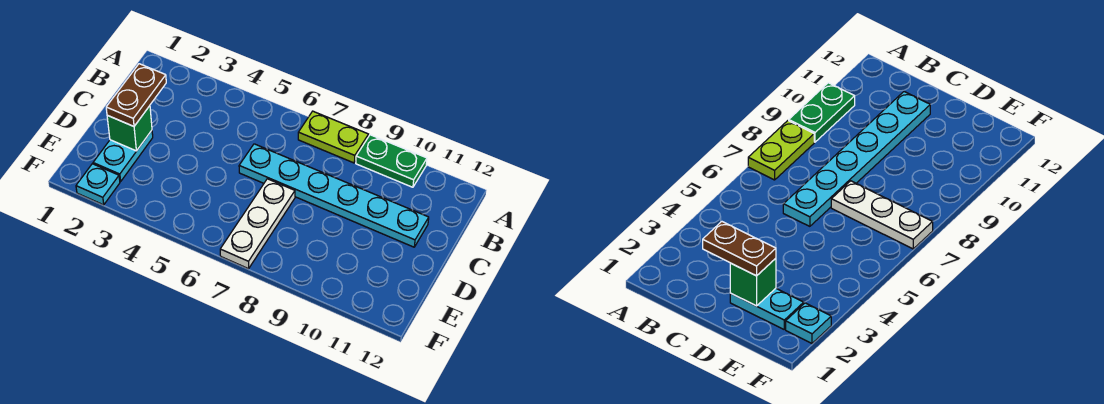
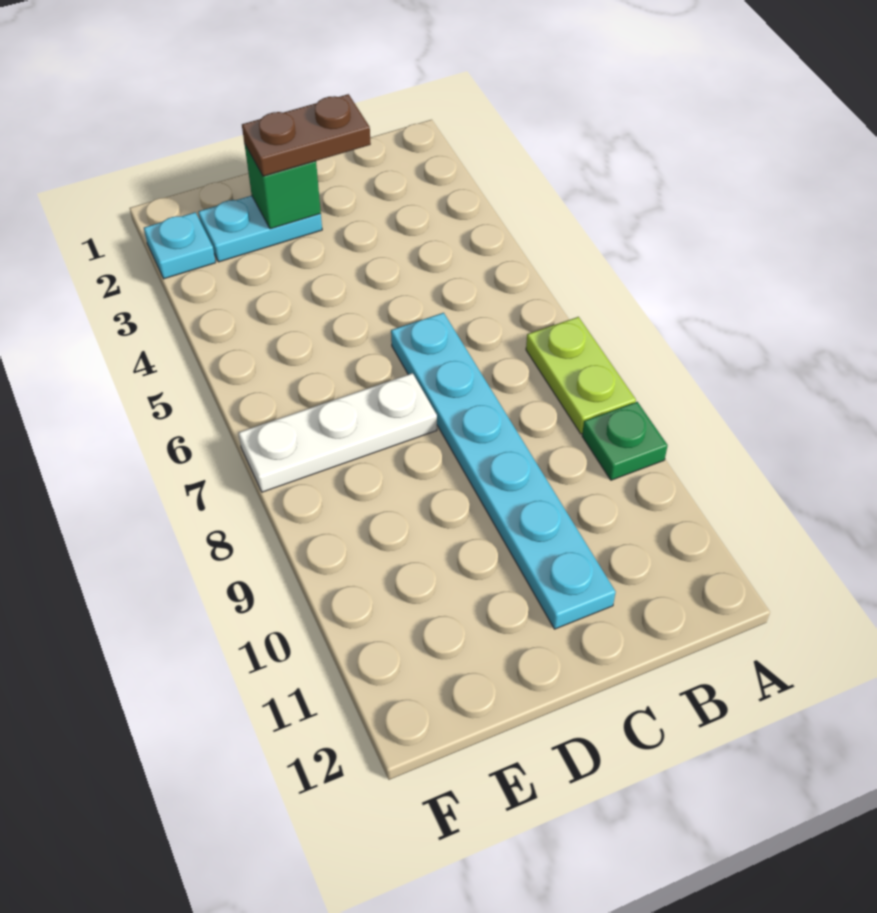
green plate A9:A10 level 1 -> green plate A9 level 1

